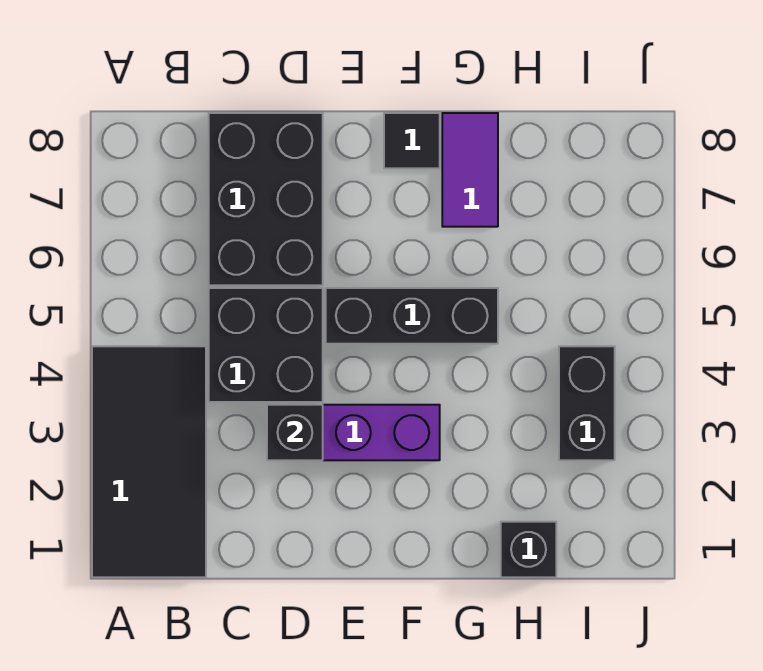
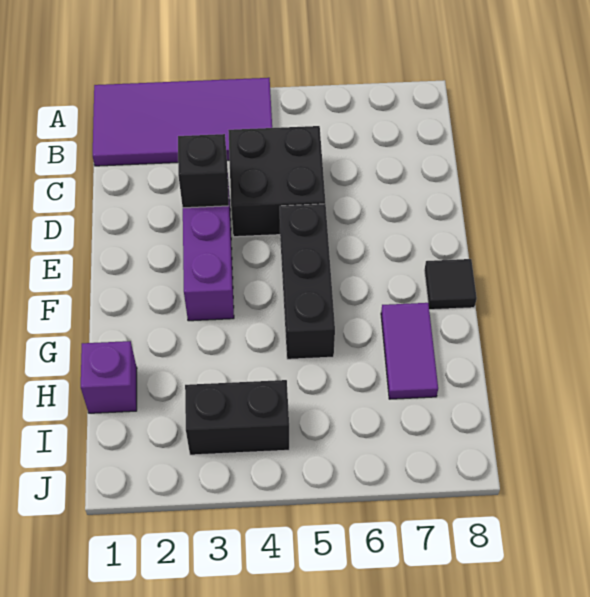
black tile A1:B4 level 1 -> purple tile A1:B4 level 1
black brick C6:D8 level 1 -> none
purple tile G7:G8 level 1 -> purple tile G7:H7 level 1
black brick H1 level 1 -> purple brick H1 level 1

